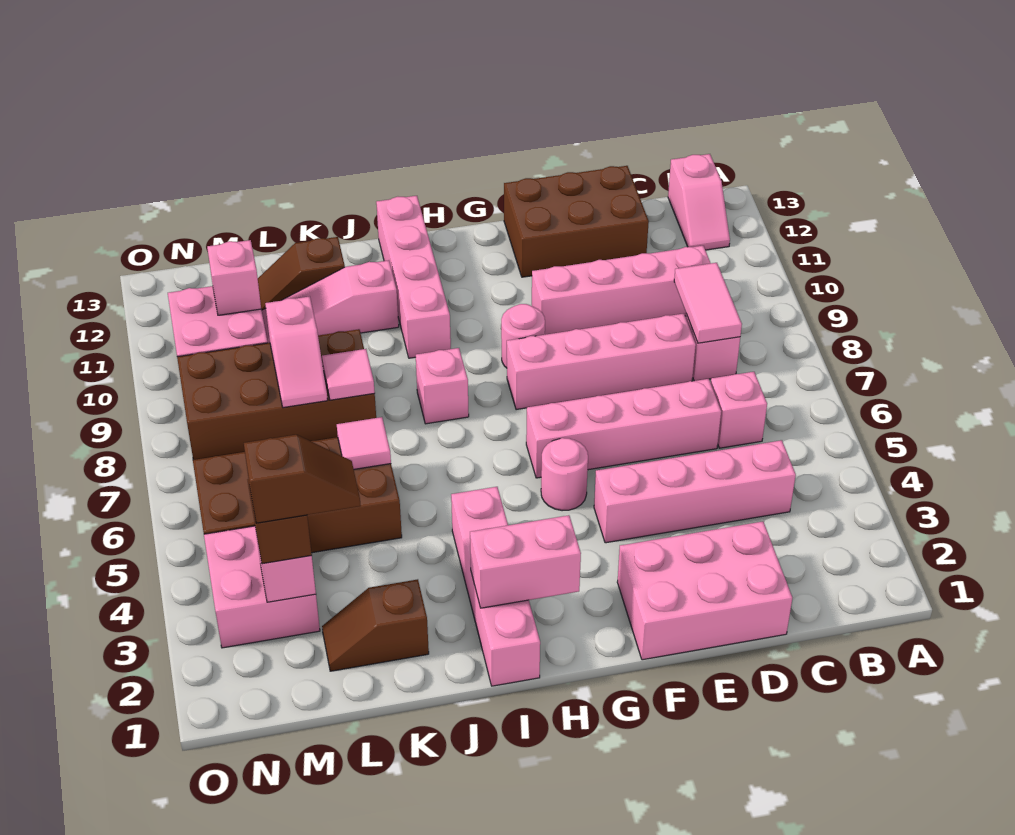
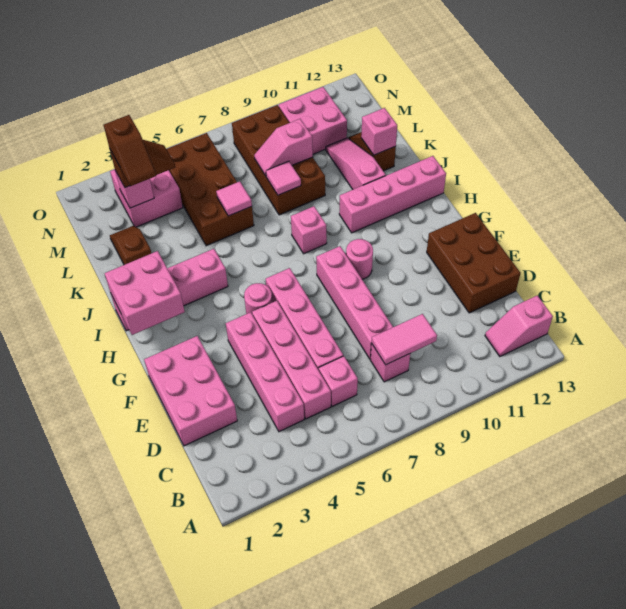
pink brick C10:F10 level 1 -> pink brick C5:F5 level 1
pink brick H2:I2 level 2 -> pink brick H1:I2 level 2
pink brick M11 level 2 -> pink brick K12 level 2

